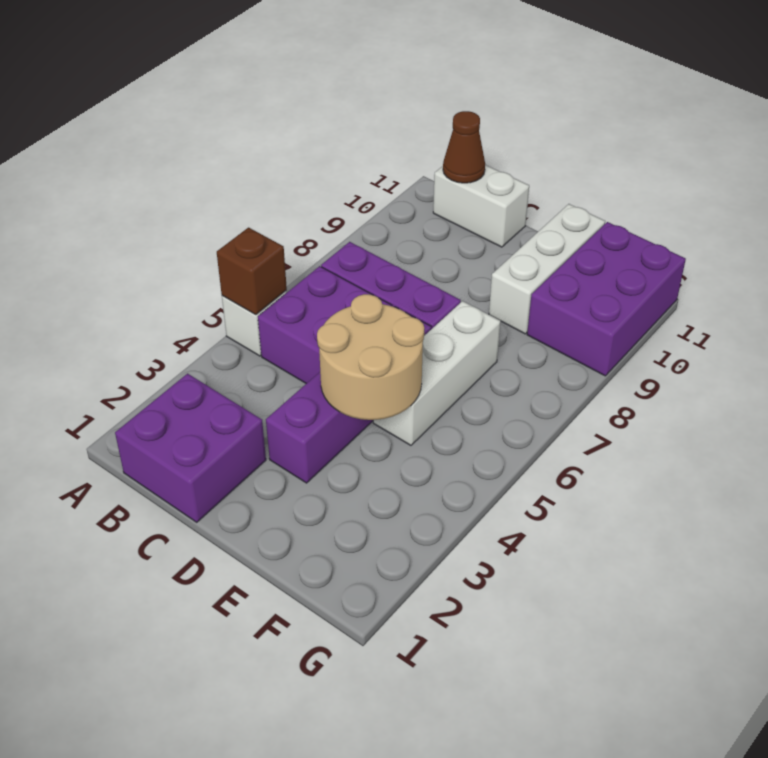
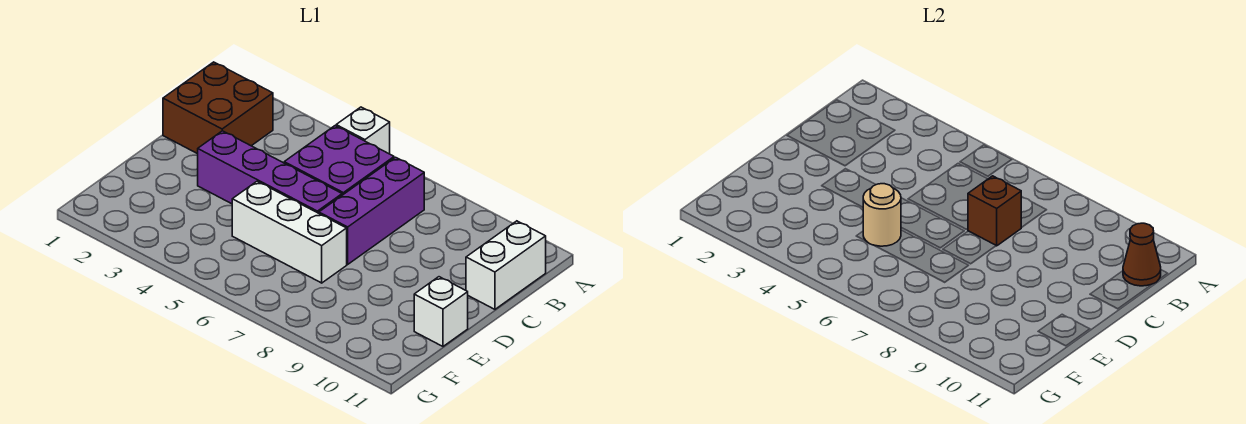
brown brick A5 level 2 -> brown brick C7 level 2
purple brick B1:C2 level 1 -> brown brick B1:C2 level 1
tan round brick D4:E5 level 2 -> tan round brick E5 level 2
white brick E9:E11 level 1 -> white brick E11 level 1
purple brick F9:G11 level 1 -> none

